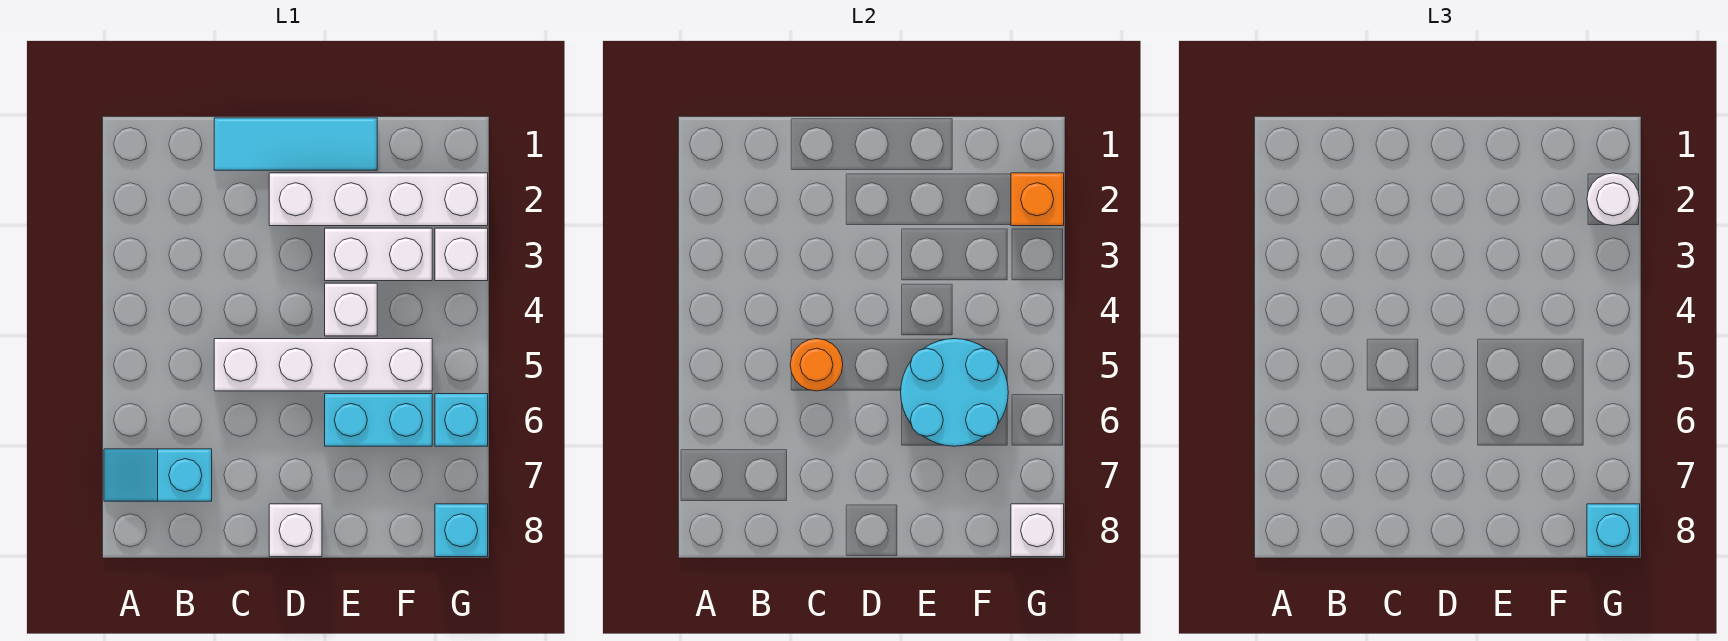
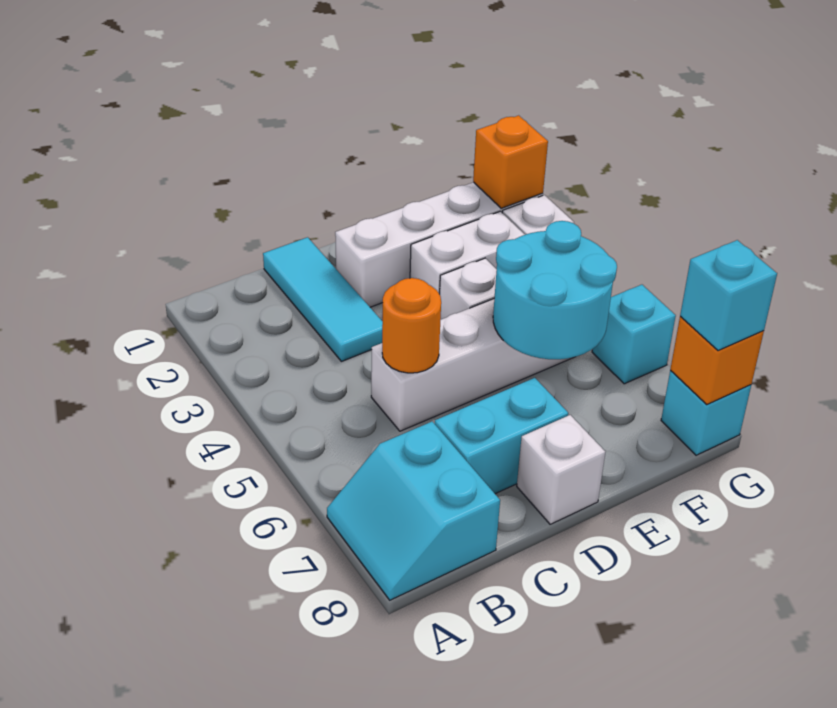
cyan slope A7:B7 level 1 top B -> cyan slope A7:B8 level 1 top B
cyan tile C1:E1 level 1 -> cyan tile C1:C3 level 1
cyan brick E6:F6 level 1 -> cyan brick C7:D7 level 1
white round brick G2 level 3 -> none
white brick G8 level 2 -> orange brick G8 level 2

